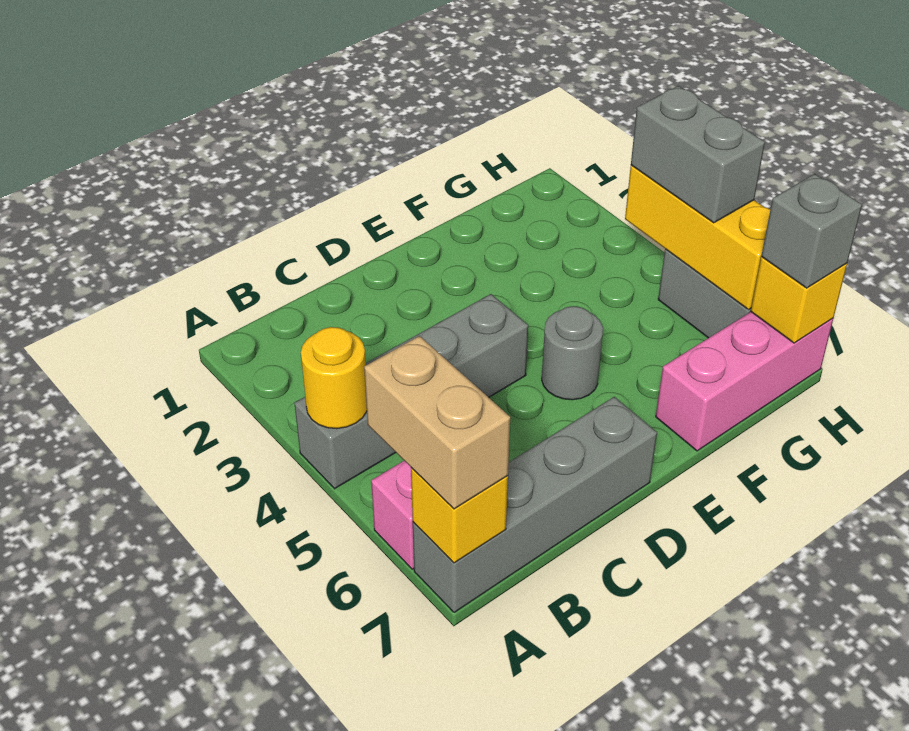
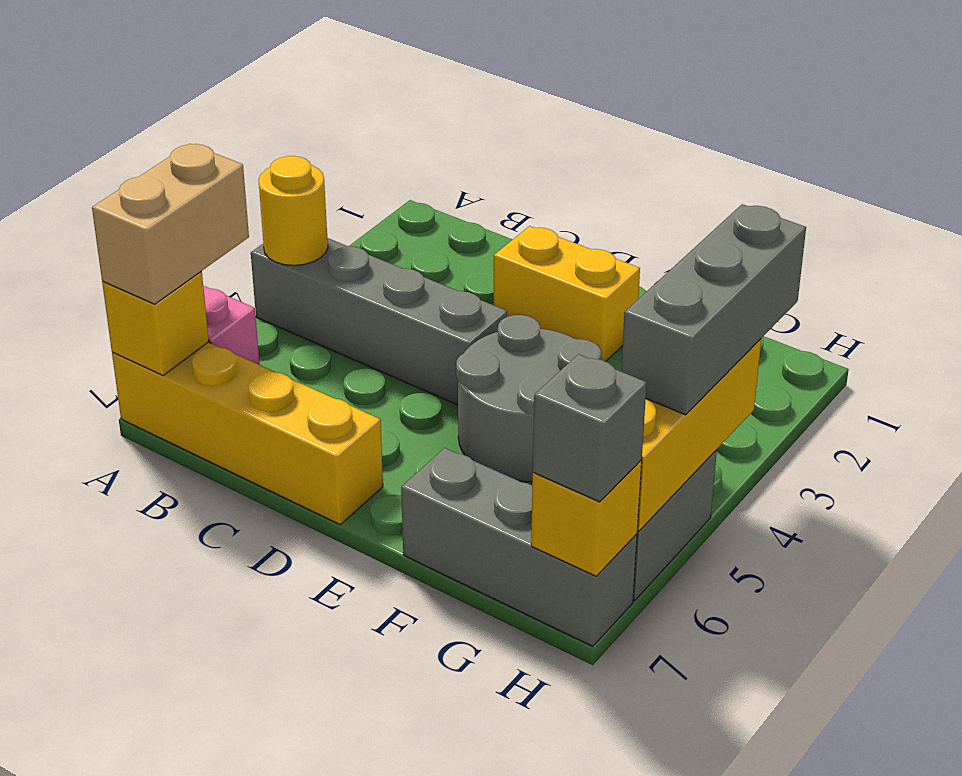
grey brick A7:D7 level 1 -> yellow brick A7:D7 level 1
none -> yellow brick D2:E2 level 1
grey round brick E5 level 1 -> grey round brick E4:F5 level 1
pink brick F7:H7 level 1 -> grey brick F7:H7 level 1
grey brick H4:H5 level 3 -> grey brick H3:H5 level 3

